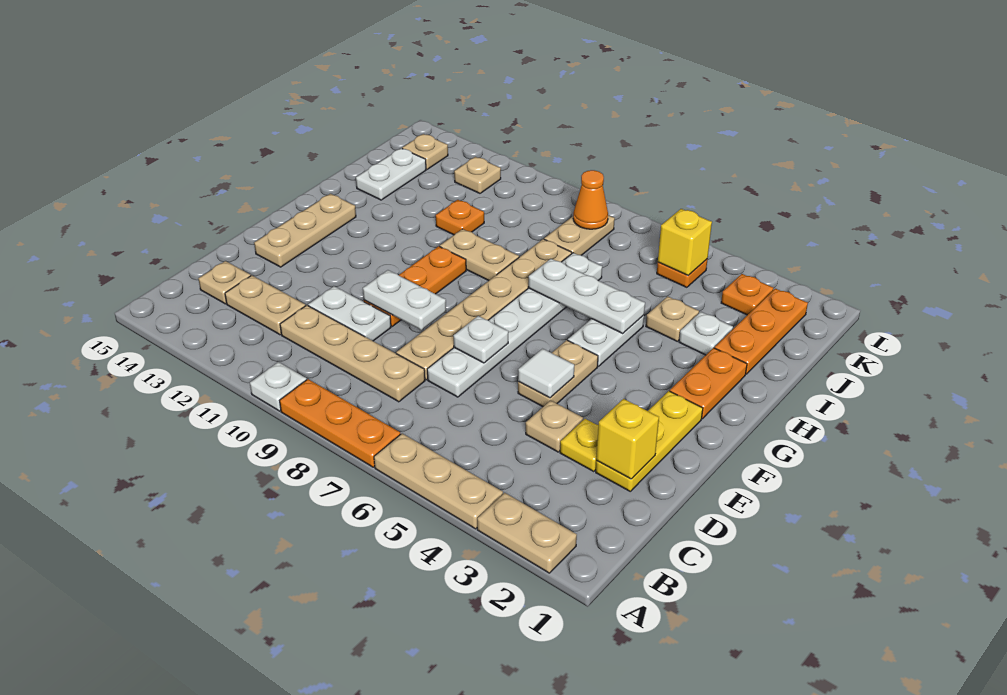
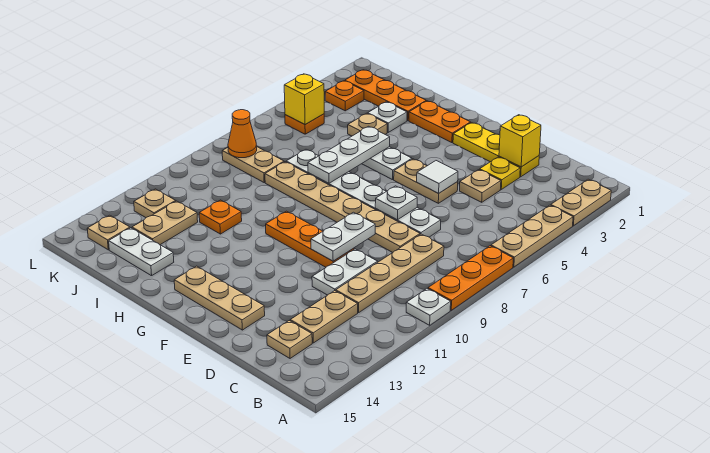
tan plate H9:H10 level 1 -> tan plate J12:J13 level 1

